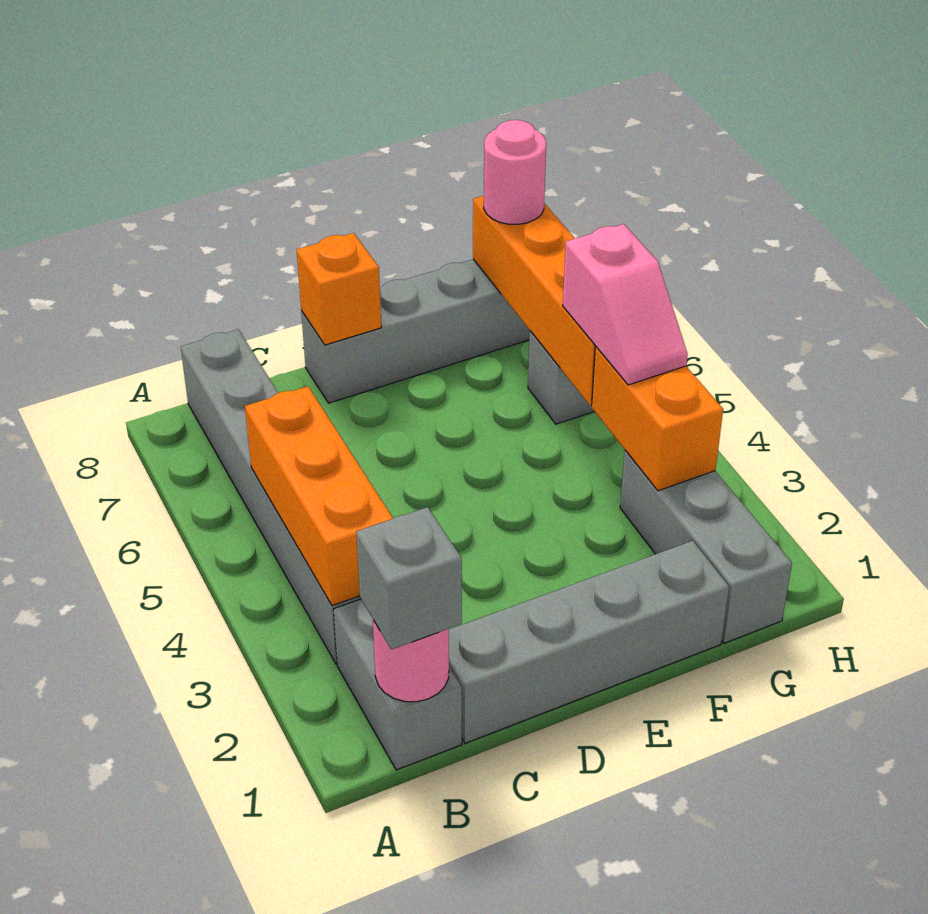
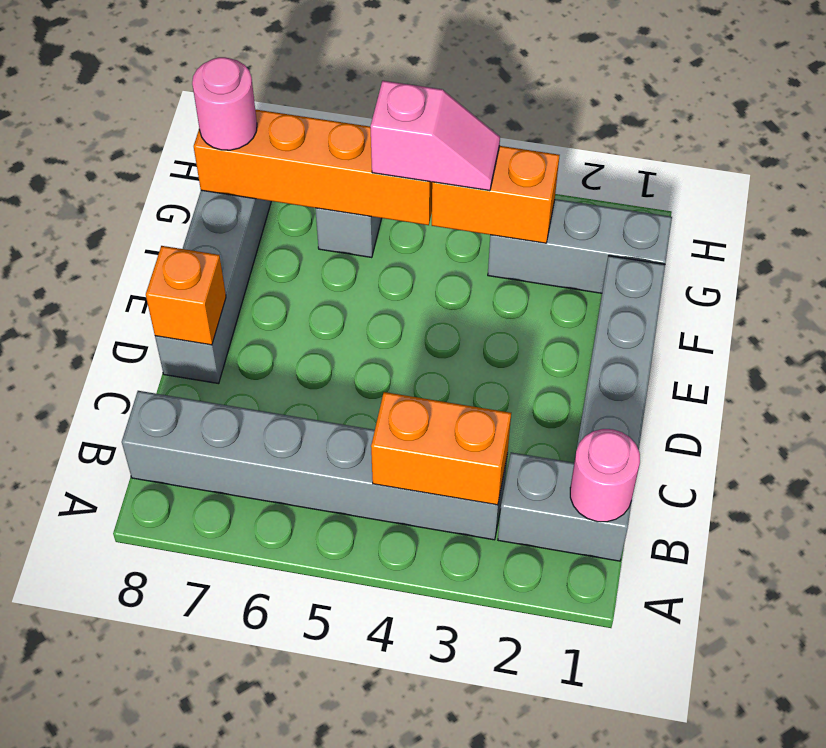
grey brick B1 level 3 -> none
orange brick B3:B5 level 2 -> orange brick B3:B4 level 2

